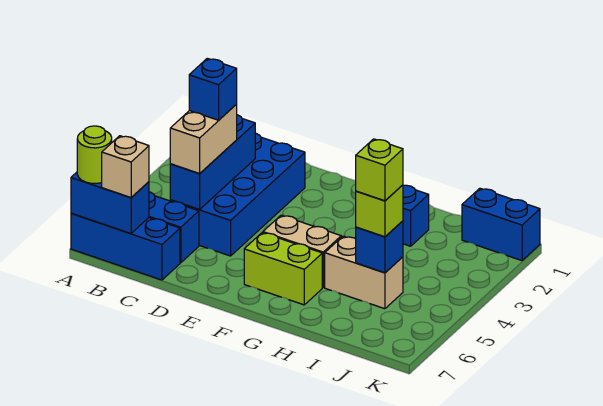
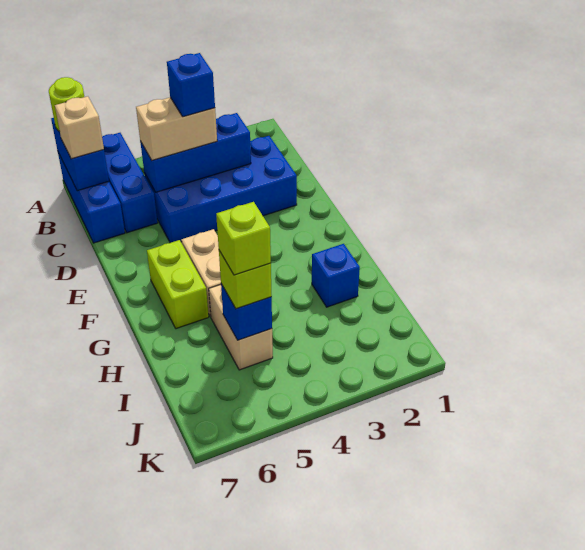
blue brick J1:K1 level 1 -> none

